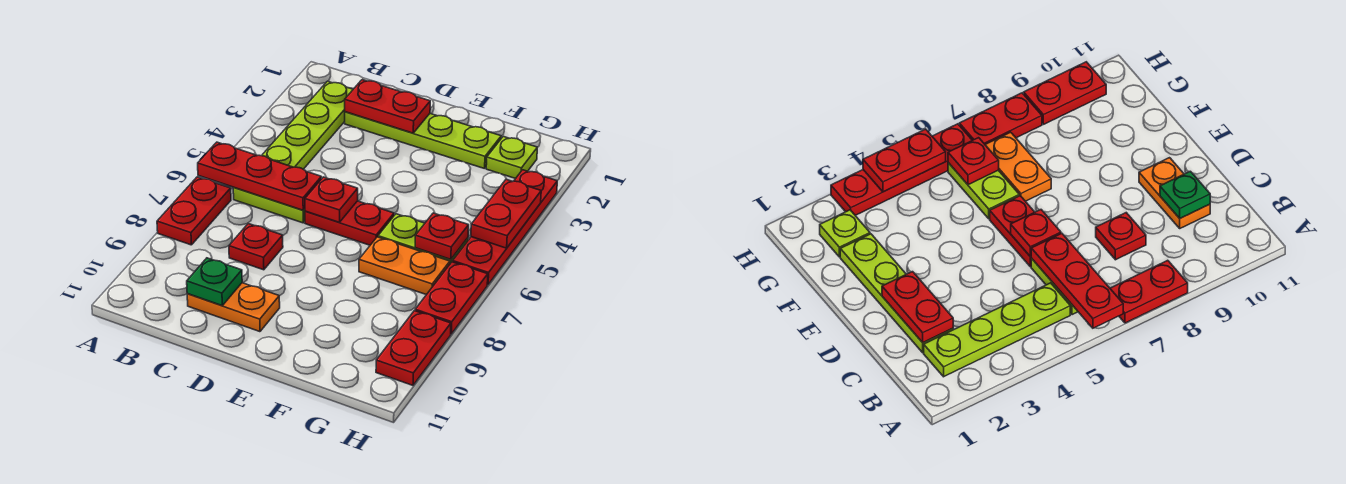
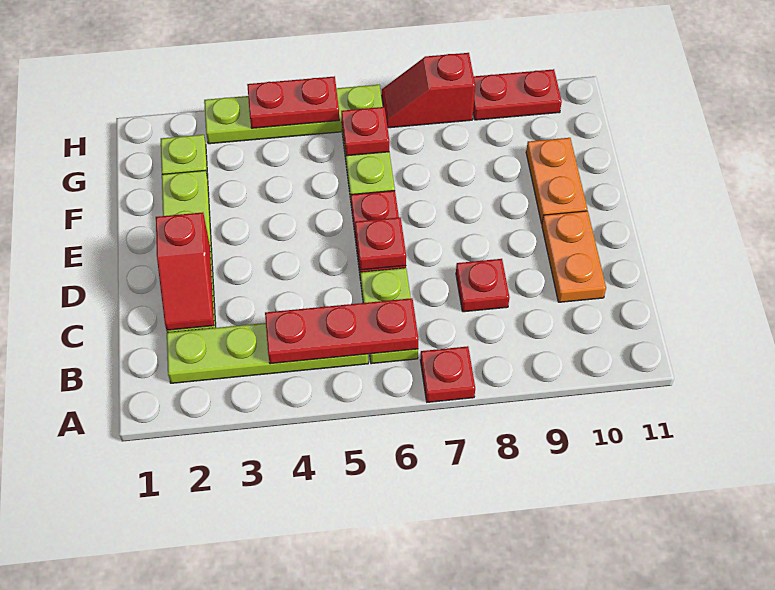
red plate A6:C6 level 2 -> red plate B4:B6 level 2
red plate A7:A8 level 1 -> red plate A7 level 1
red plate C2:D2 level 2 -> red slope C2:D2 level 2 top D
green plate C10 level 2 -> none
orange plate F7:G7 level 1 -> orange plate E10:F10 level 1
red plate H3:H6 level 1 -> lime plate H3:H6 level 1
red plate H7:H8 level 1 -> red slope H7:H8 level 1 top 8

